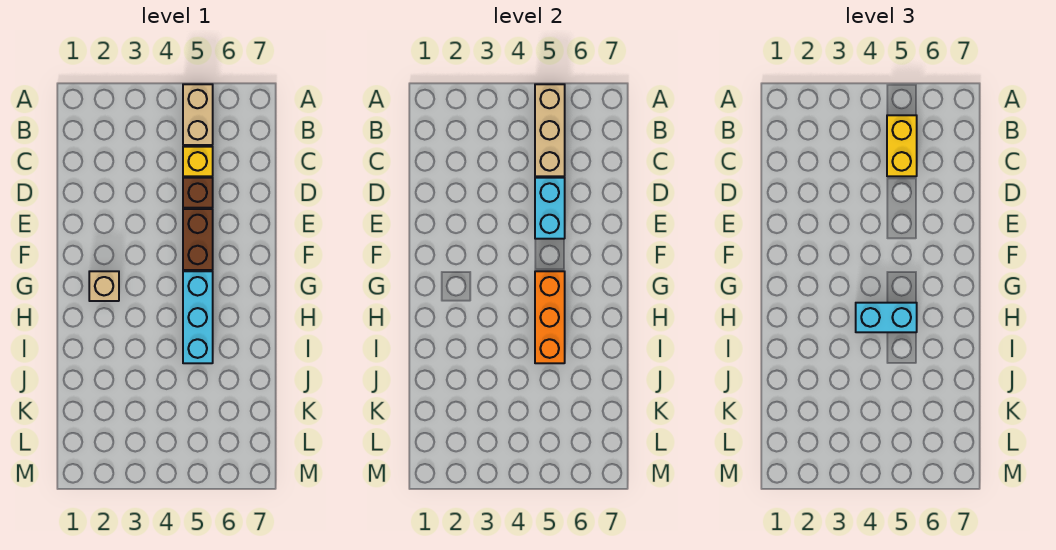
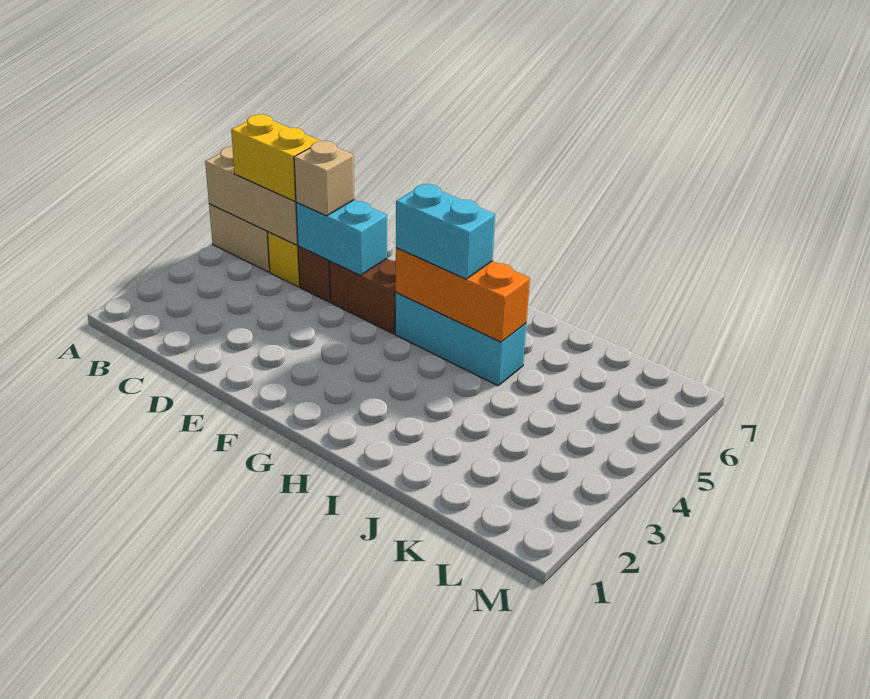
tan brick G2 level 1 -> tan brick D5 level 3
cyan brick H4:H5 level 3 -> cyan brick G5:H5 level 3

